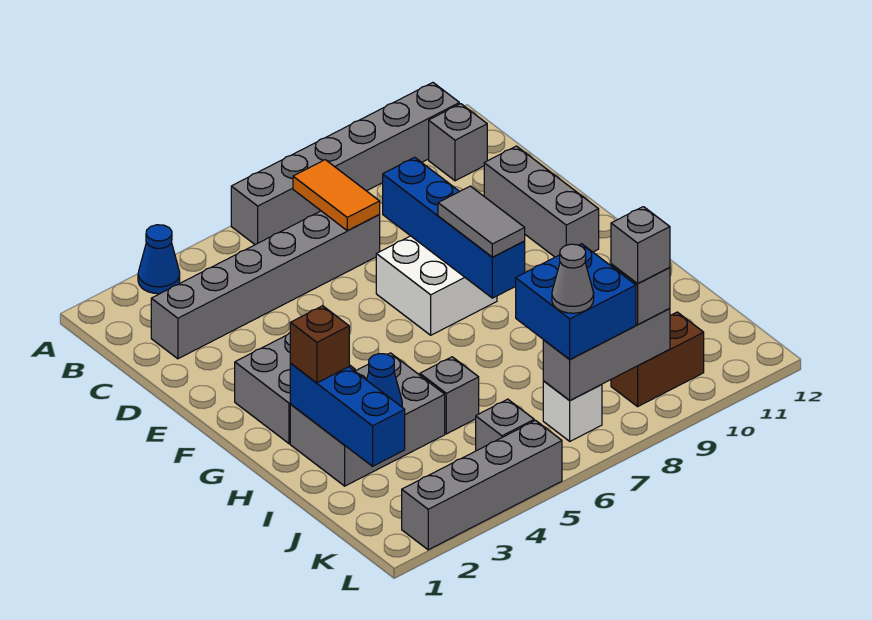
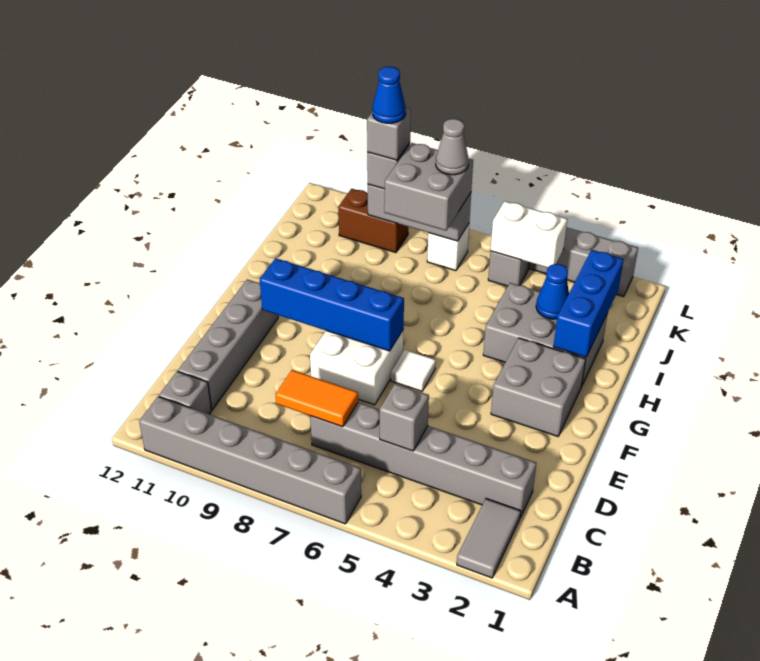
blue cone A3 level 1 -> blue cone K9 level 5
orange tile B7:C7 level 2 -> orange tile C7:C8 level 2
blue brick D8:G8 level 2 -> blue brick F7:F10 level 2
grey brick D11:F11 level 1 -> grey brick C11:F11 level 1
none -> white tile F6 level 1
grey tile F8:G8 level 3 -> grey tile A2:B2 level 1
brown brick H2 level 3 -> none
grey brick I5 level 1 -> grey brick C5 level 2
blue brick J7:K8 level 3 -> grey brick J7:K8 level 3
none -> white brick K4:K5 level 2

